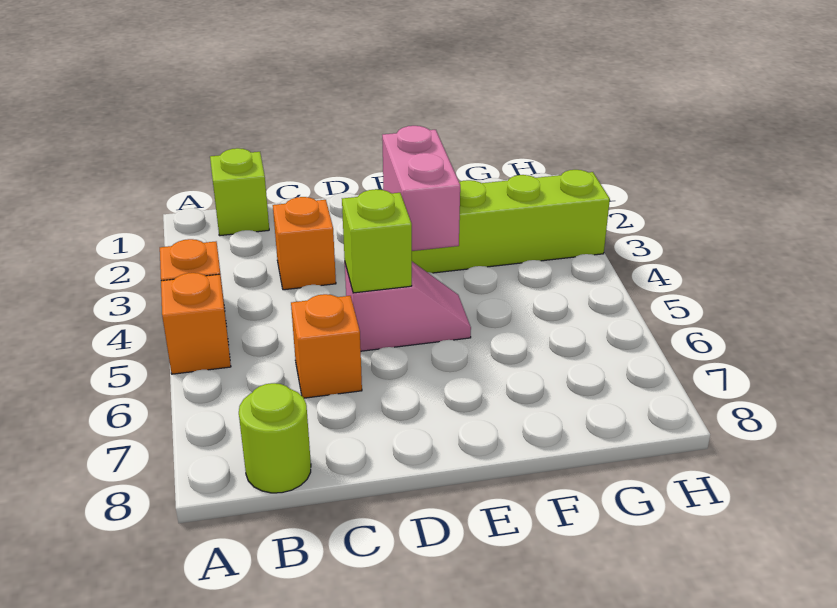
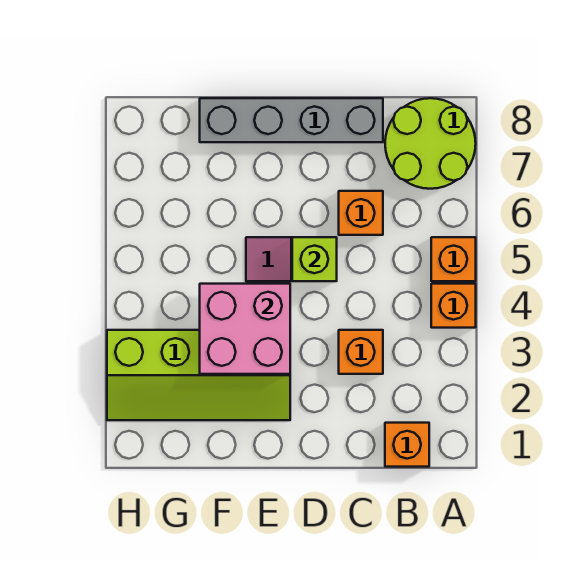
lime brick B1 level 1 -> orange brick B1 level 1
lime round brick B8 level 1 -> lime round brick A7:B8 level 1
none -> grey brick C8:F8 level 1
pink brick E3:E4 level 2 -> pink brick E3:F4 level 2

